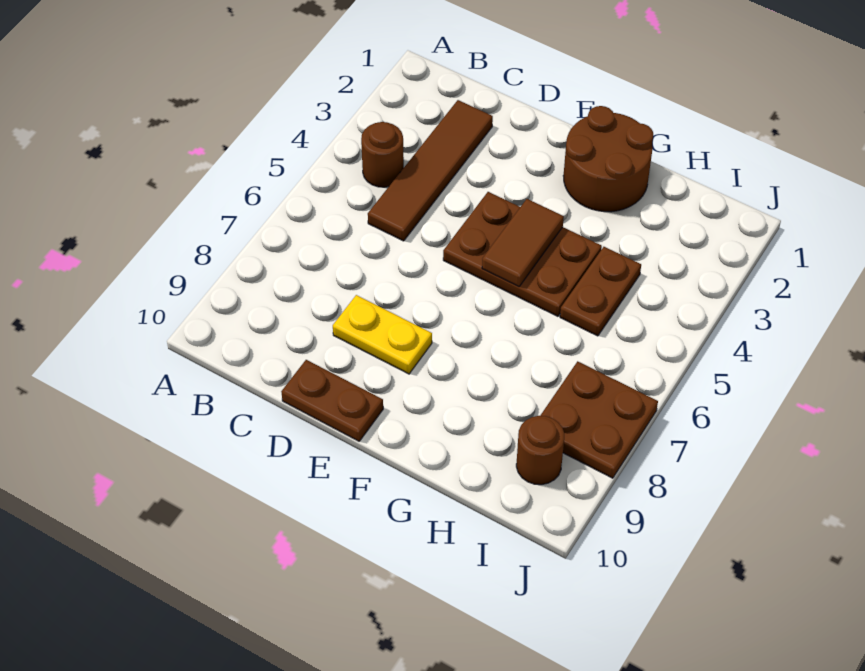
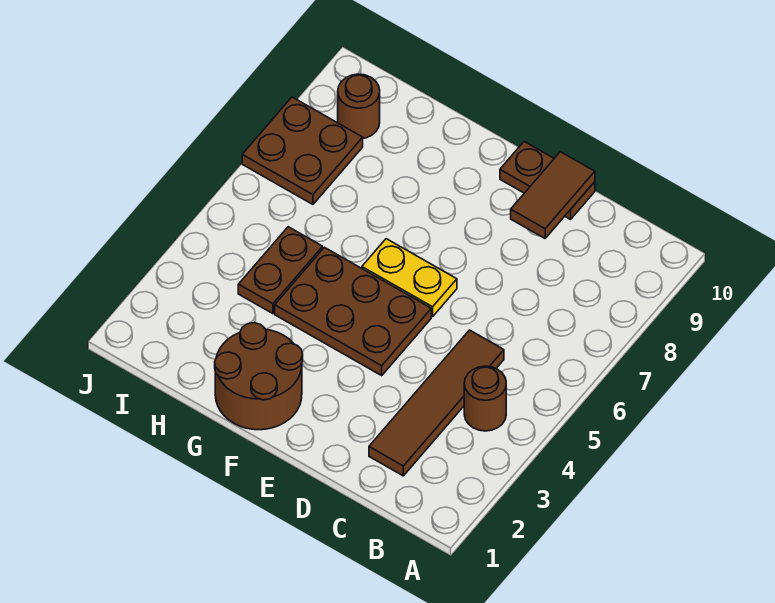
yellow plate D8:E8 level 1 -> yellow plate E6:F6 level 1
brown tile F4:F5 level 2 -> brown tile D9:D10 level 2

